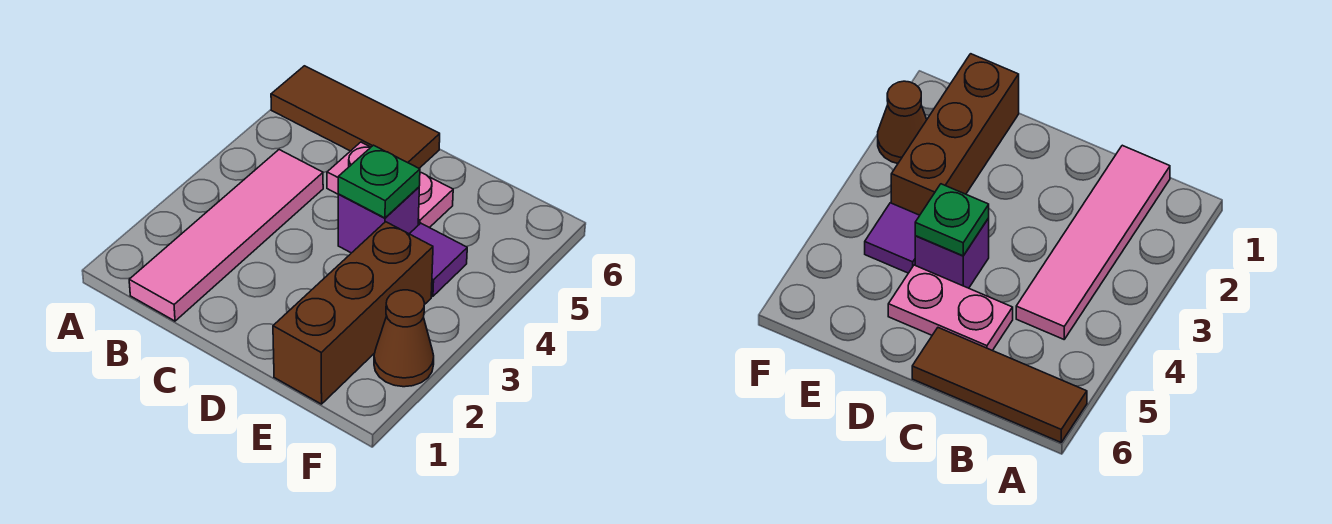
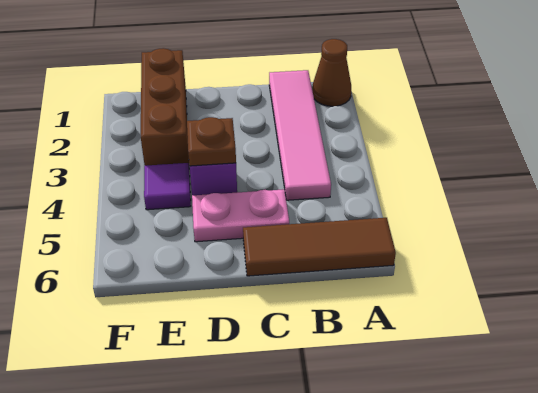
green plate D4 level 2 -> brown plate D4 level 2
brown cone F2 level 1 -> brown cone A1 level 1

